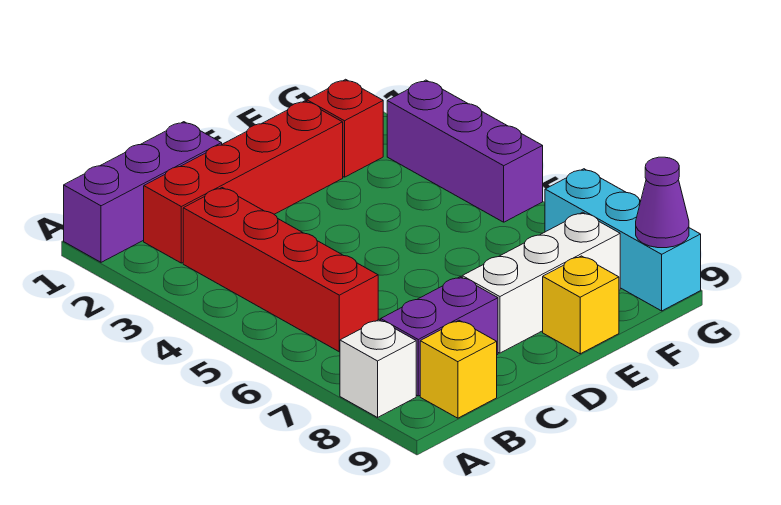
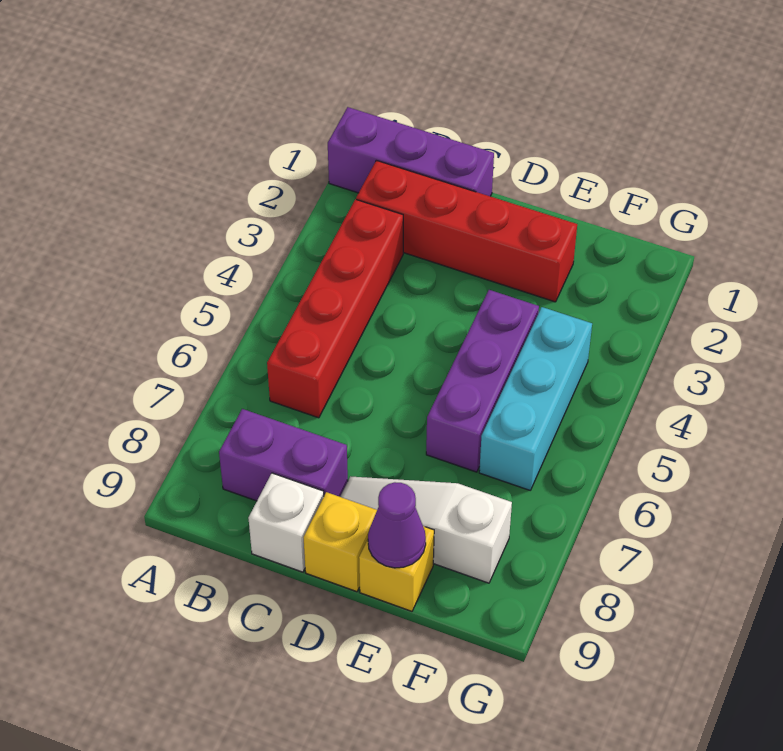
white brick A8 level 1 -> white brick C9 level 1
yellow brick B9 level 1 -> yellow brick D9 level 1
white brick D8:F8 level 1 -> white slope D8:F8 level 1 top F
red brick F2 level 1 -> none
purple brick G3:G5 level 1 -> purple brick E4:E6 level 1
cyan brick G7:G9 level 1 -> cyan brick F4:F6 level 1
purple cone G9 level 2 -> purple cone E9 level 2

